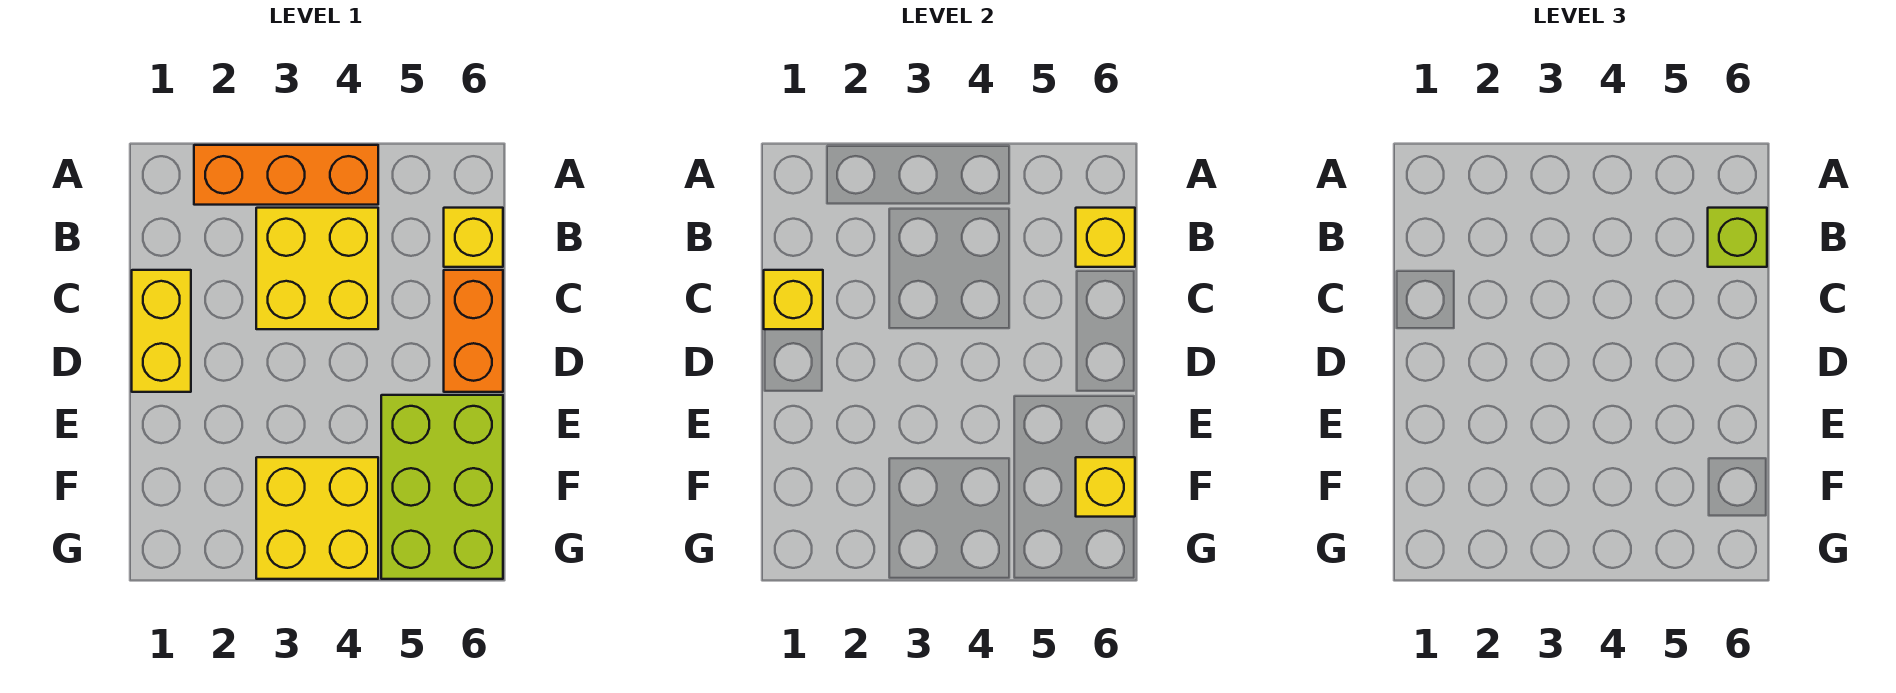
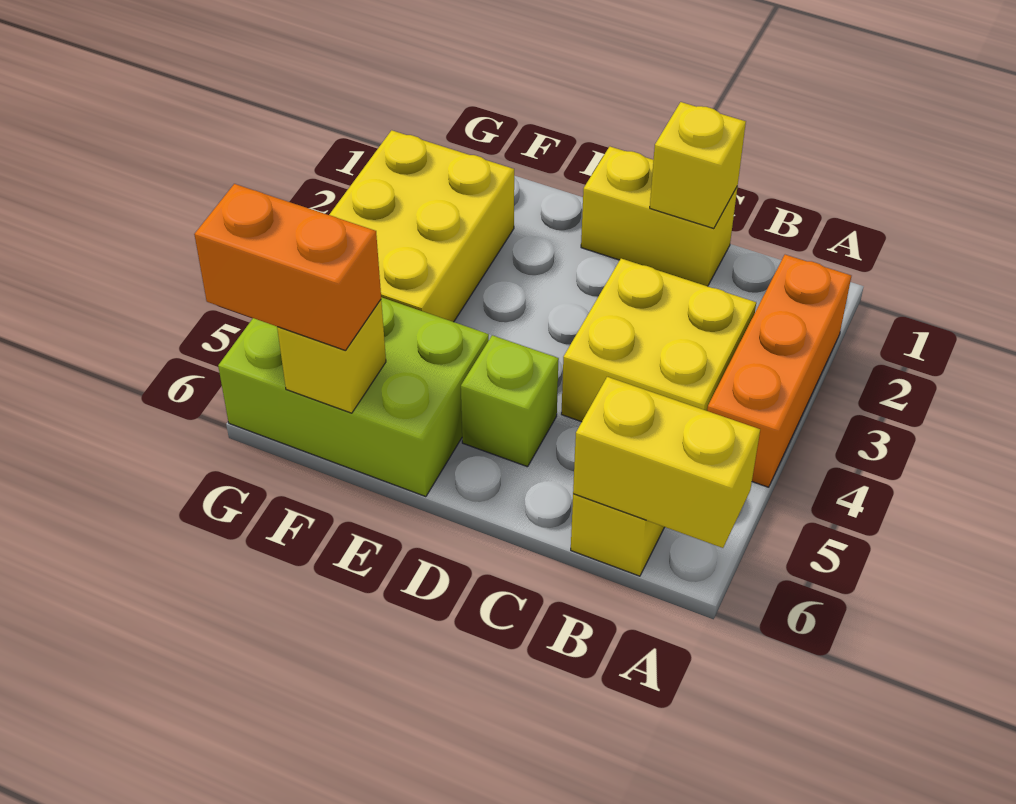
yellow brick B6 level 2 -> yellow brick A6:B6 level 2
lime brick B6 level 3 -> lime brick D5 level 1
orange brick C6:D6 level 1 -> orange brick F6:G6 level 3
yellow brick F3:G4 level 1 -> yellow brick F2:G4 level 1

